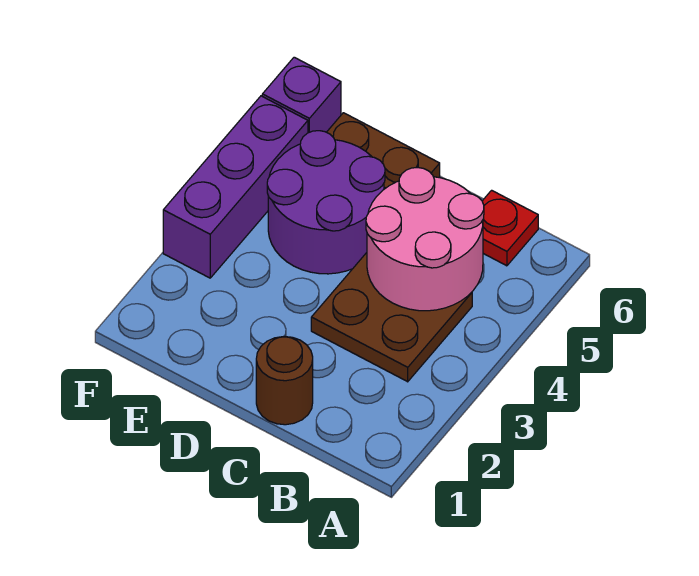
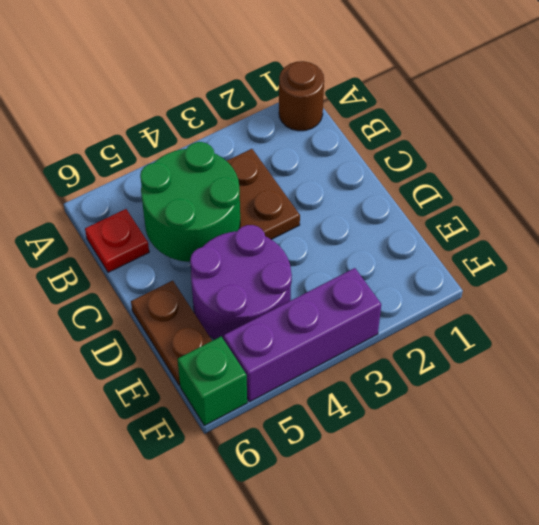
pink round brick B4:C5 level 2 -> green round brick B4:C5 level 2
brown round brick C1 level 1 -> brown round brick A1 level 1
purple brick F6 level 1 -> green brick F6 level 1

